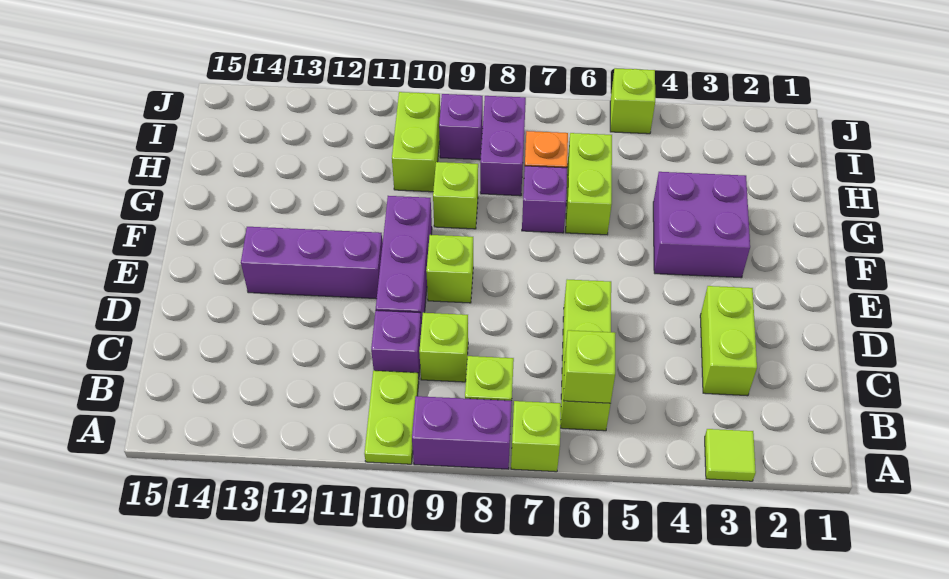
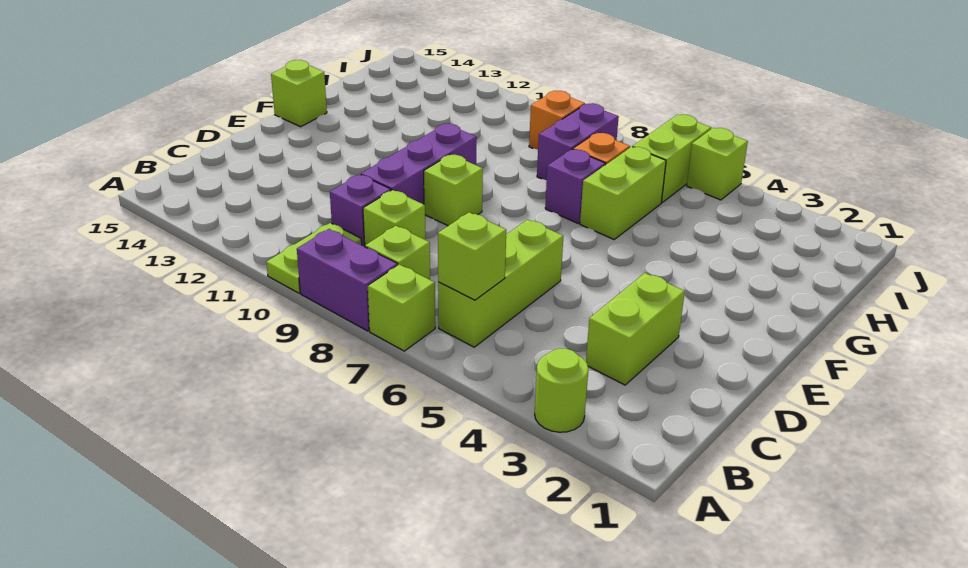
lime tile A3 level 1 -> lime round brick A3 level 1
purple brick E11:E13 level 1 -> none
purple brick F3:G4 level 1 -> none
lime brick G9 level 1 -> lime brick F15 level 1
lime brick H10:I10 level 1 -> lime brick I6:J6 level 1
purple brick I9 level 1 -> orange brick I9 level 1

